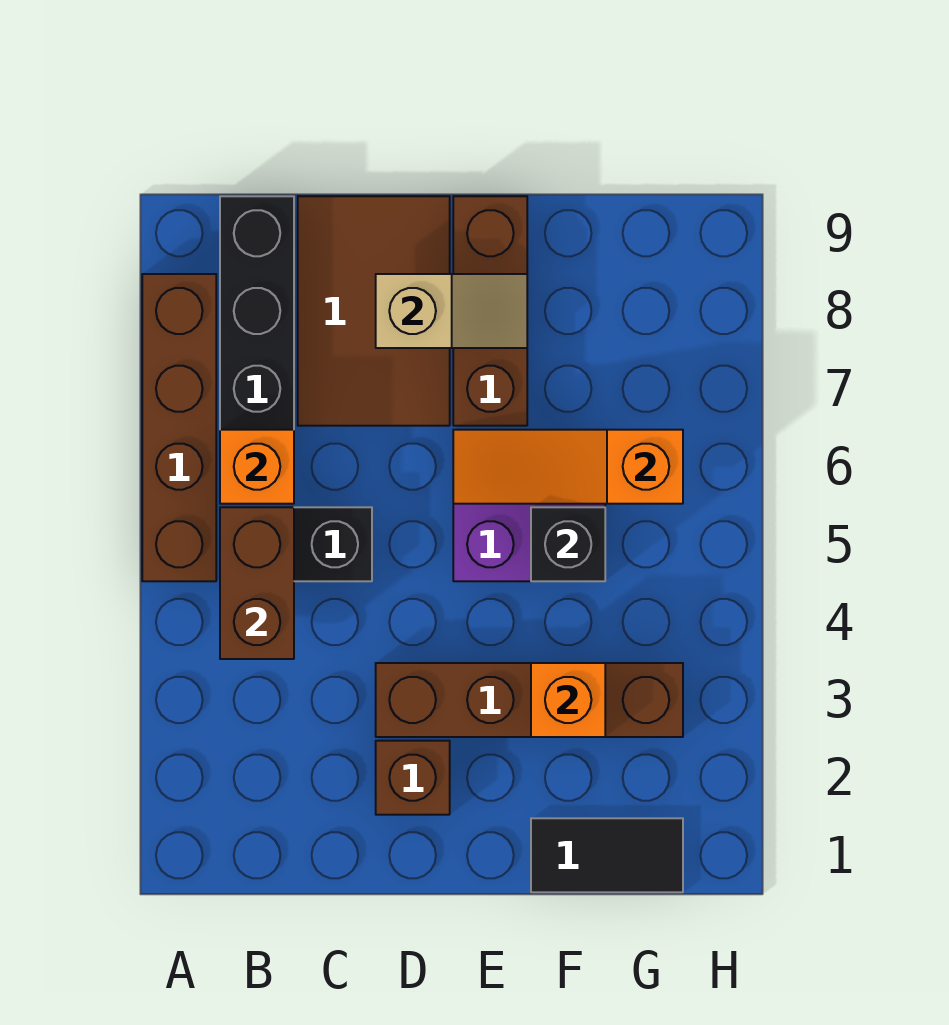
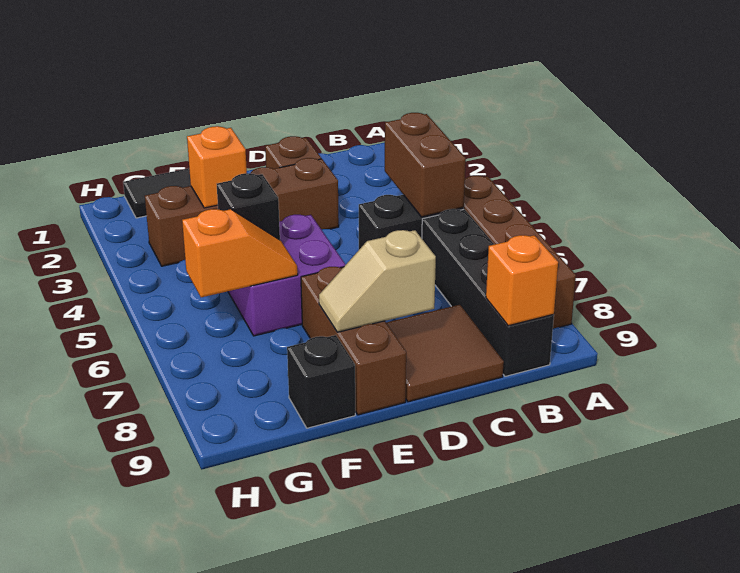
orange brick B6 level 2 -> orange brick B9 level 2
brown tile C7:D9 level 1 -> brown tile C8:D9 level 1
orange slope E6:G6 level 2 top G -> orange slope F6:G6 level 2 top G
none -> black brick F9 level 1

